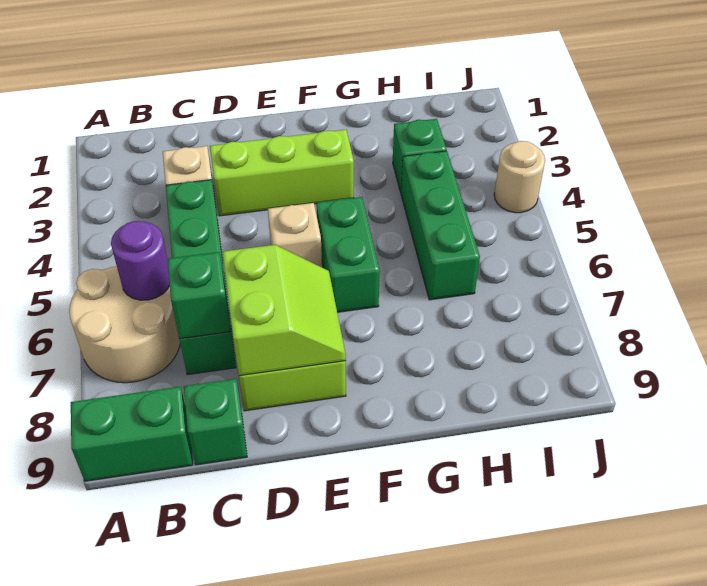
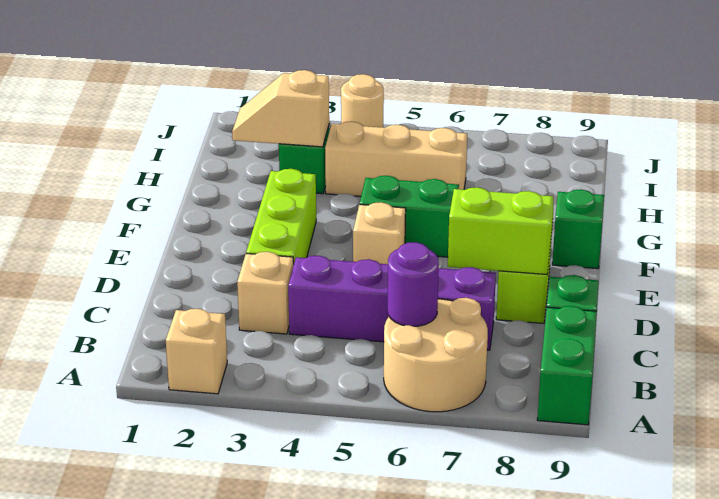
none -> tan brick A2 level 1
green brick C4:C7 level 1 -> purple brick C4:C7 level 1
green brick C7 level 2 -> green brick F9 level 1
none -> tan slope H2:H3 level 2 top 3
green brick H4:H6 level 1 -> tan brick H4:H6 level 1

